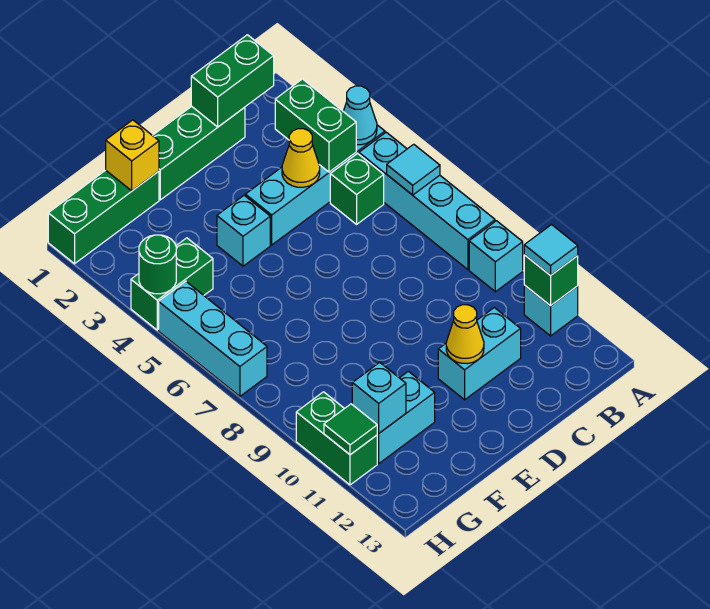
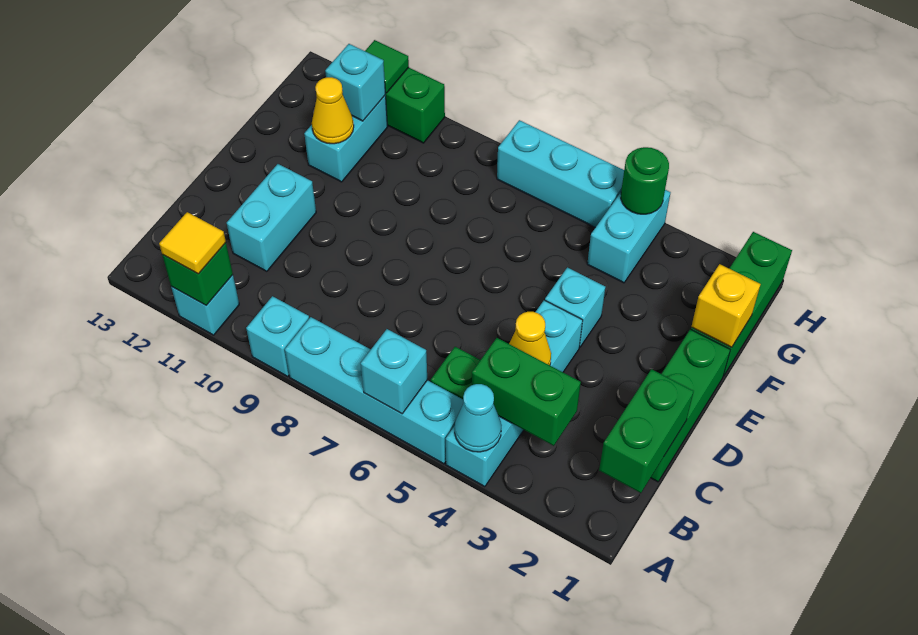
cyan tile A6 level 2 -> cyan brick A6 level 2
cyan tile A11 level 3 -> yellow tile A11 level 3
yellow cone D11 level 2 -> yellow cone F11 level 2
green brick G4:H4 level 1 -> cyan brick G4:H4 level 1

